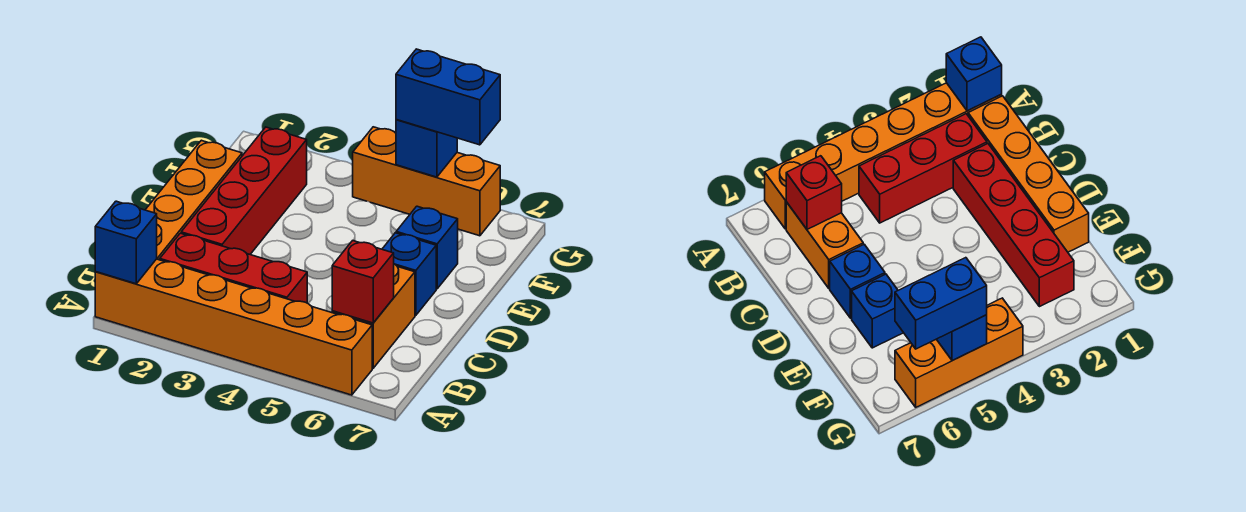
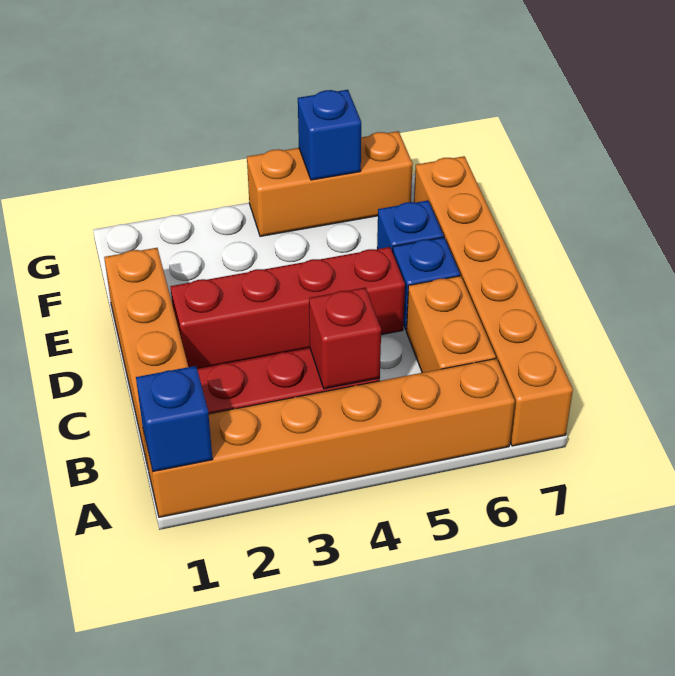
none -> orange brick A7:F7 level 1
red brick B6 level 2 -> red brick B4 level 2
red brick C2:F2 level 1 -> red brick D2:D5 level 1
blue brick G5:G6 level 3 -> none

